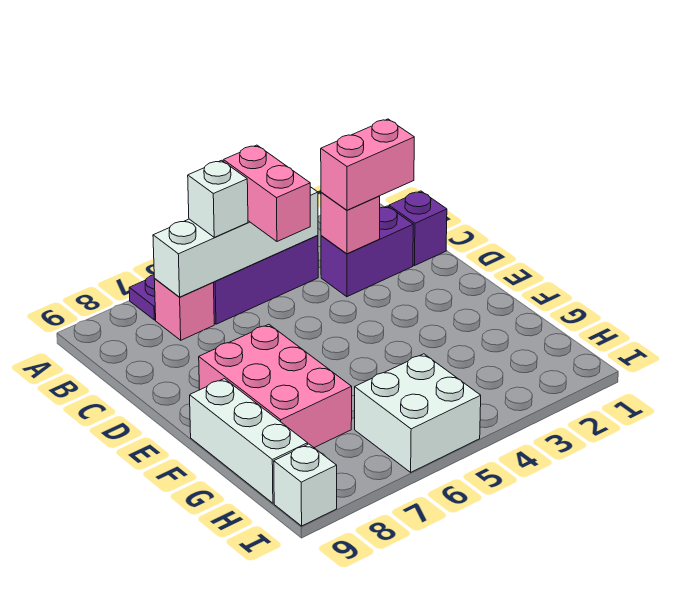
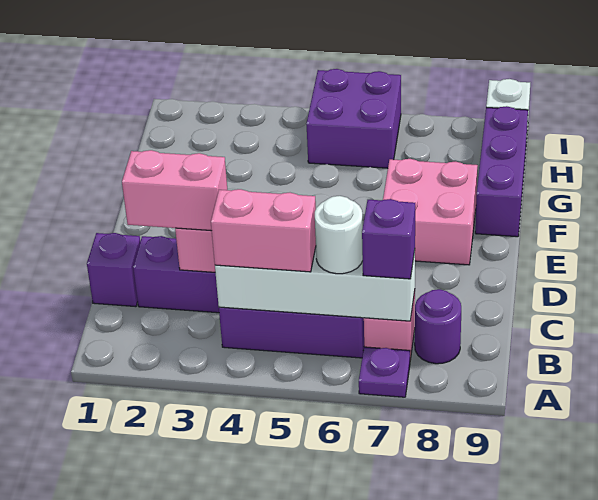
pink brick B5:C5 level 3 -> pink brick B4:B5 level 3
white brick B6 level 3 -> white round brick B6 level 3
none -> purple brick B7 level 3
none -> purple round brick B8 level 1
pink brick E7:G8 level 1 -> pink brick E7:F8 level 1
white brick F9:H9 level 1 -> purple brick F9:H9 level 1
white brick H5:I6 level 1 -> purple brick H5:I6 level 1

